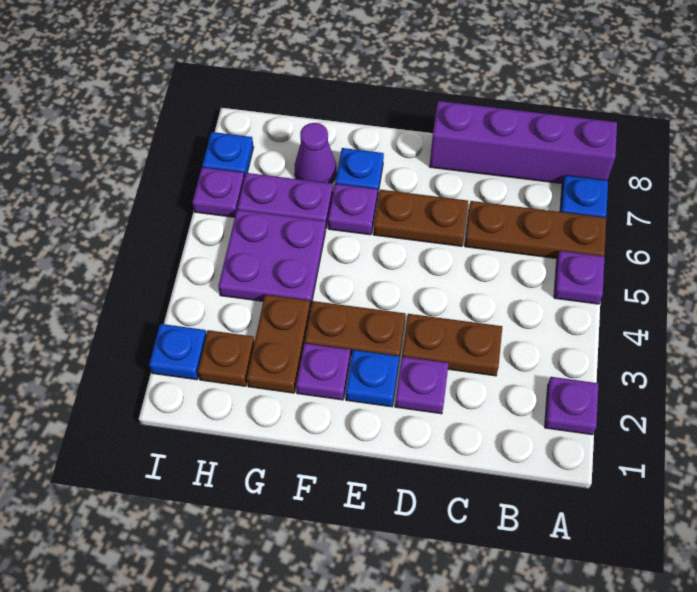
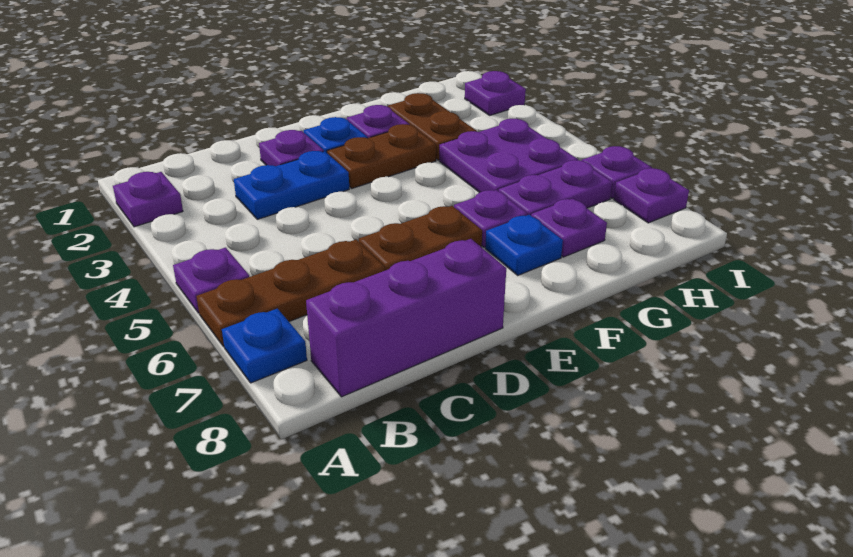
purple brick A8:D8 level 1 -> purple brick B8:D8 level 1
brown plate C3:D3 level 1 -> blue plate C3:D3 level 1
purple cone G7 level 1 -> purple plate G7 level 1
brown plate H2 level 1 -> none
blue plate I2 level 1 -> purple plate I2 level 1
blue plate I7 level 1 -> purple plate I7 level 1

